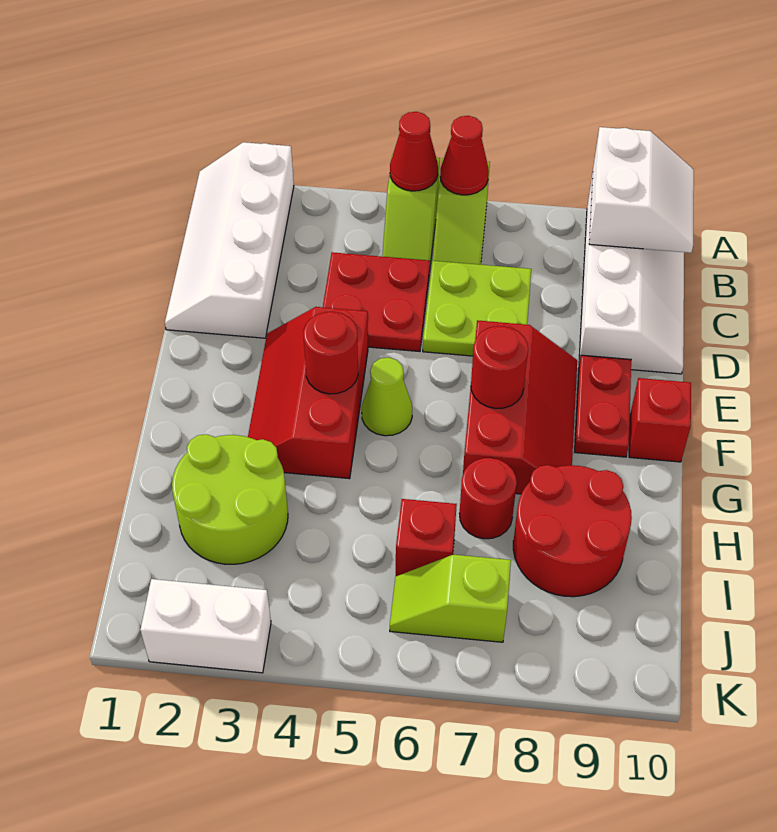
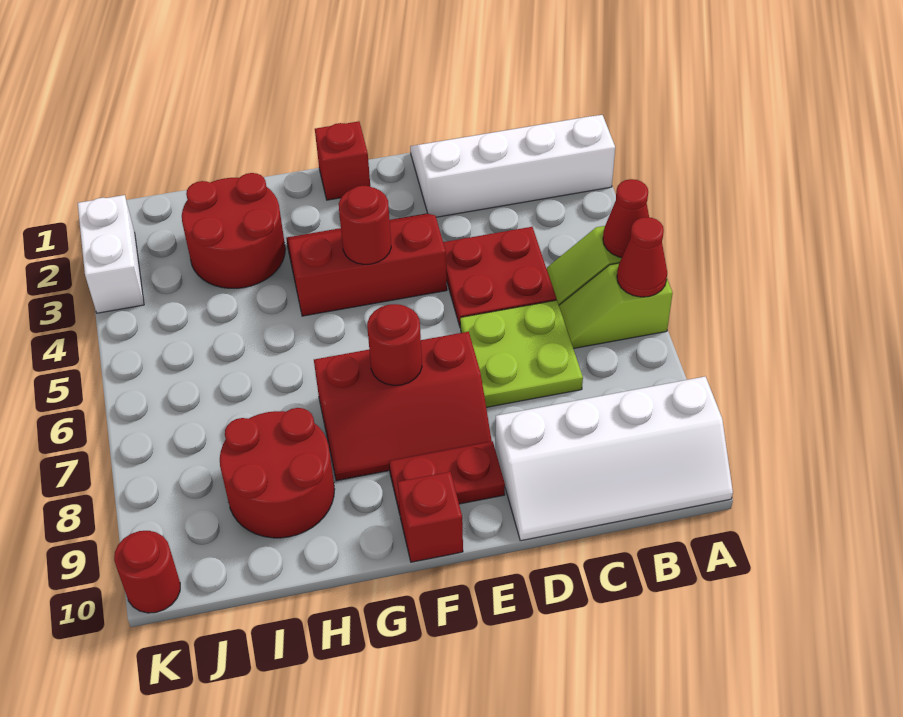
white slope A9:B10 level 2 top 9 -> none
lime cone F5 level 1 -> none
lime round brick H2:I3 level 1 -> red round brick H2:I3 level 1
red round brick H7 level 1 -> red round brick K10 level 1
red brick I6 level 1 -> red brick F1 level 1
lime slope J6:J7 level 1 top 7 -> none

